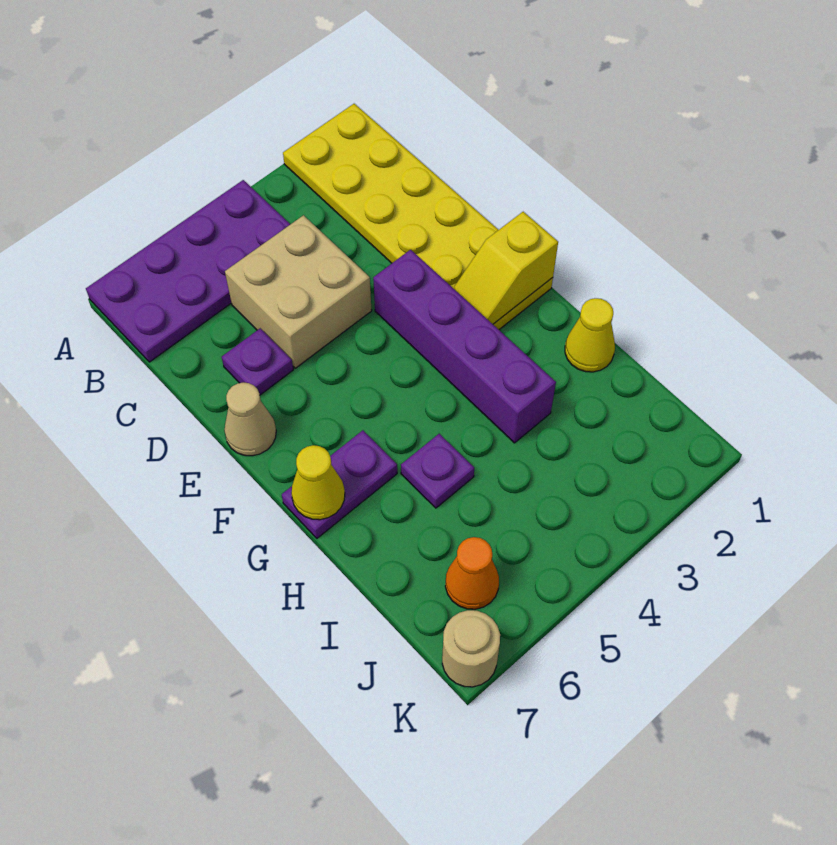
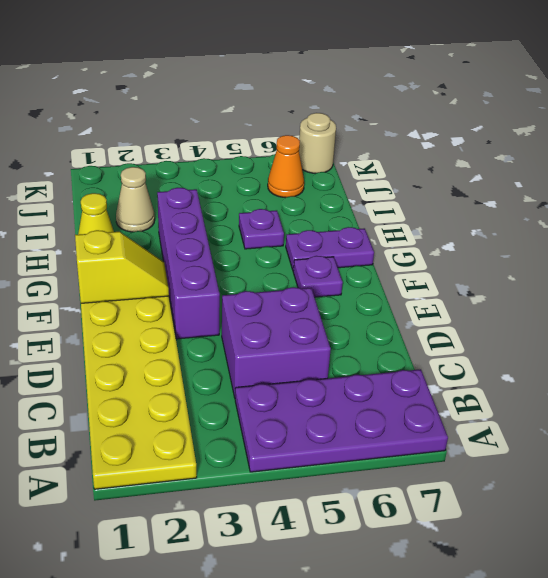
tan brick C4:D5 level 1 -> purple brick C4:D5 level 1
purple plate D6 level 1 -> purple plate F6 level 1
tan cone E7 level 1 -> tan cone I2 level 1
yellow cone G7 level 2 -> none

